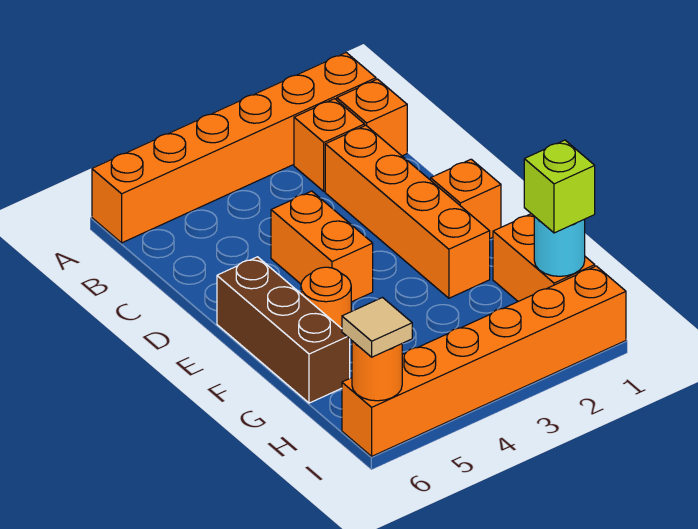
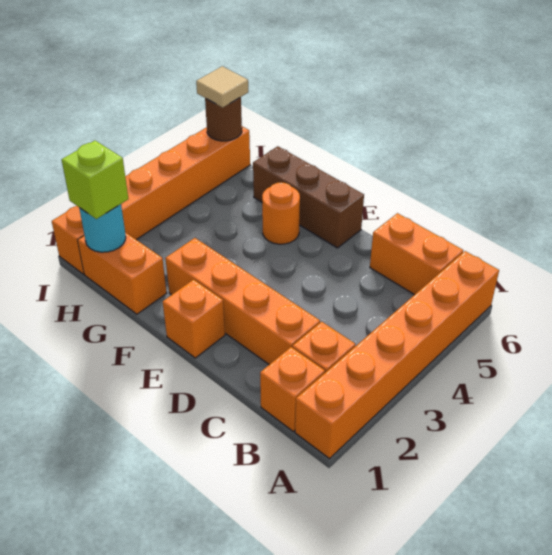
orange brick D4:E4 level 1 -> orange brick B6:C6 level 1
orange round brick I6 level 2 -> brown round brick I6 level 2

